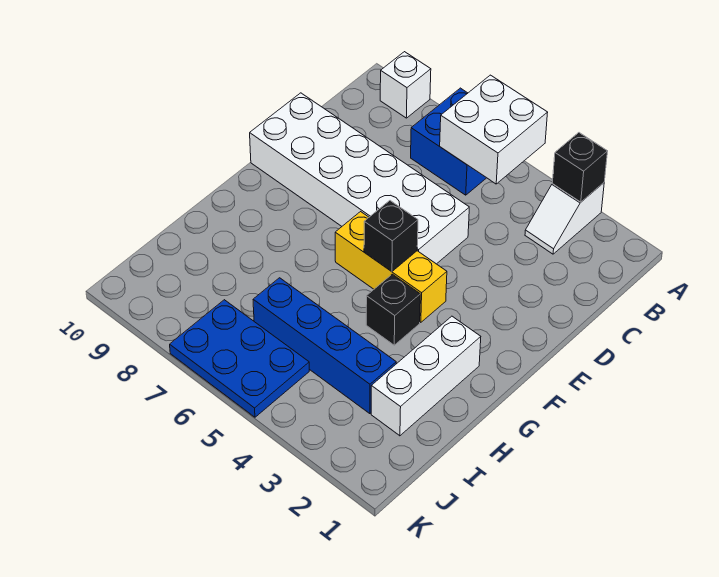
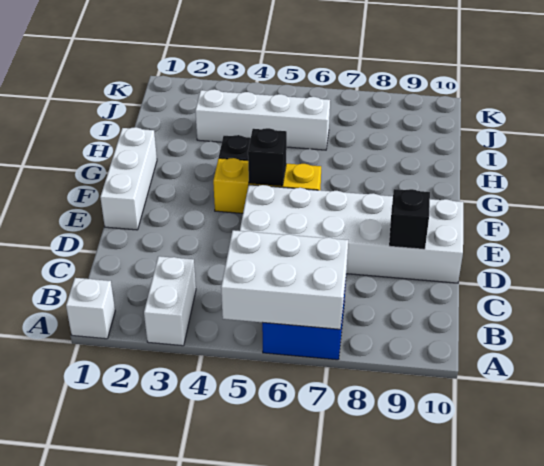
white slope A3:B3 level 1 top A -> white brick A3:B3 level 1
black brick A3 level 2 -> black brick D9 level 2
white brick A5:B6 level 2 -> white brick A5:B7 level 2
white brick A9 level 1 -> white brick A1 level 1
white brick G2:I2 level 1 -> white brick E1:G1 level 1
blue brick I3:I6 level 1 -> white brick I3:I6 level 1
blue plate J5:K7 level 1 -> none

